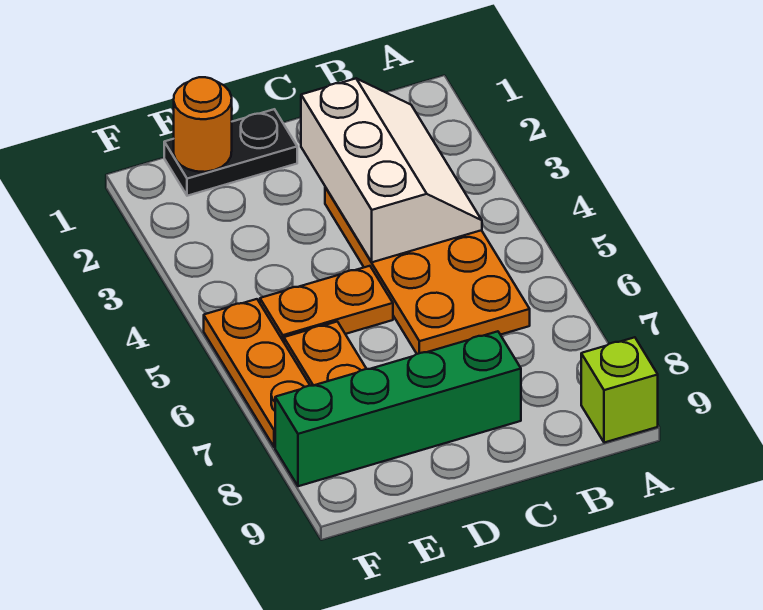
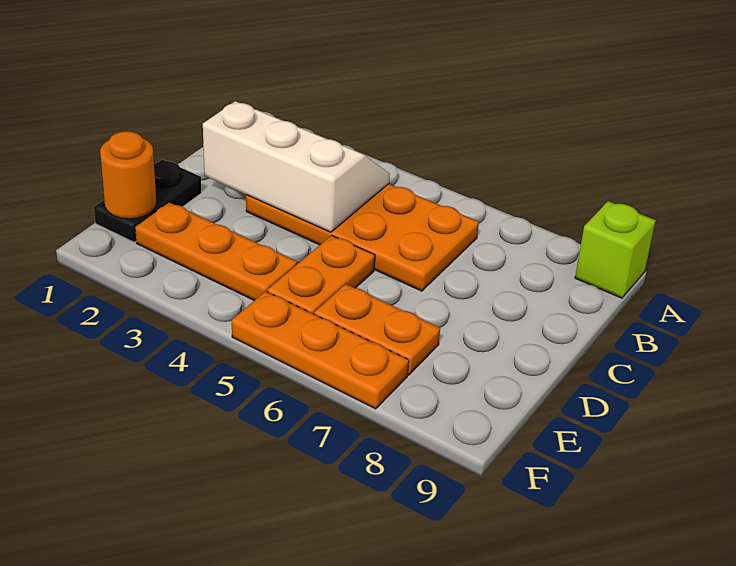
green brick C8:F8 level 1 -> none
none -> orange plate E2:E4 level 1

